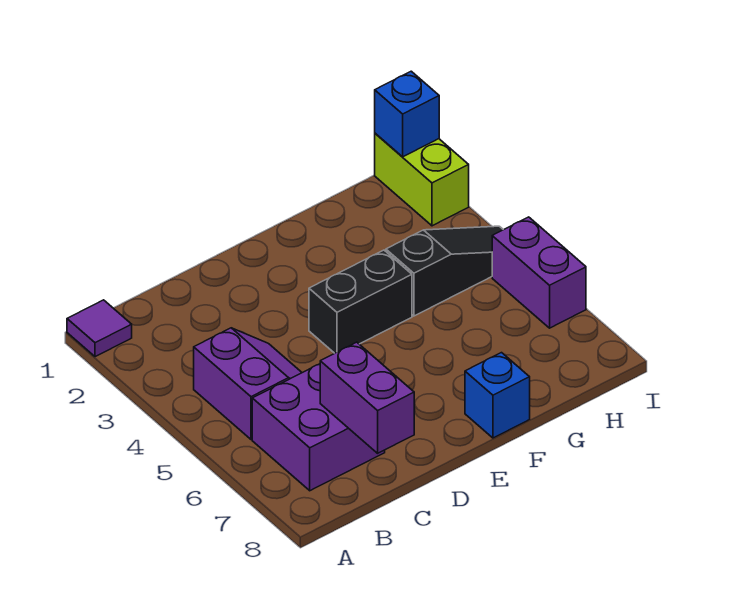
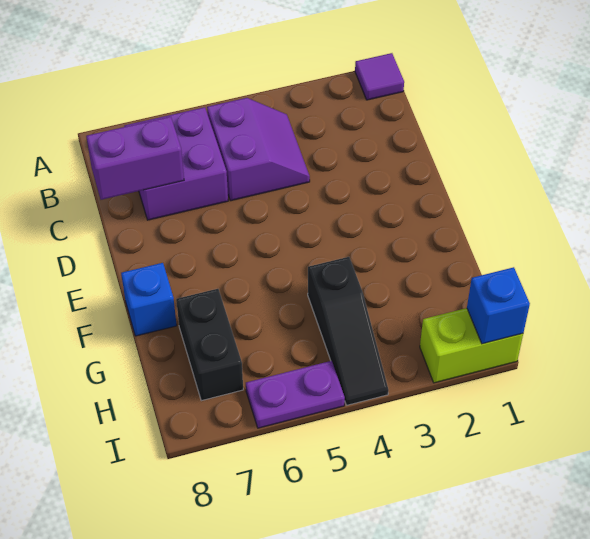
purple slope B4:C5 level 1 top B -> purple slope B4:C5 level 1 top 5
black brick E4:F4 level 1 -> black brick G7:H7 level 1
purple brick I5:I6 level 1 -> purple plate I5:I6 level 1

